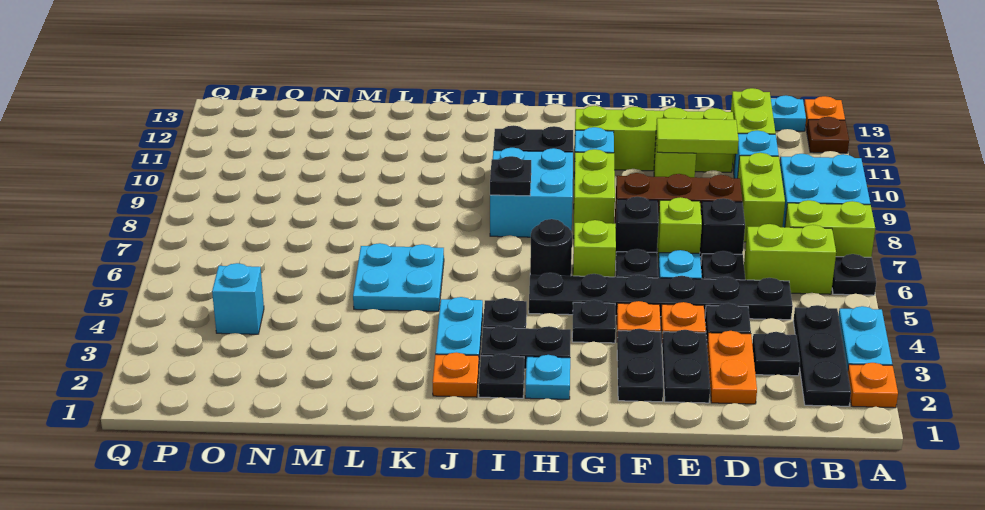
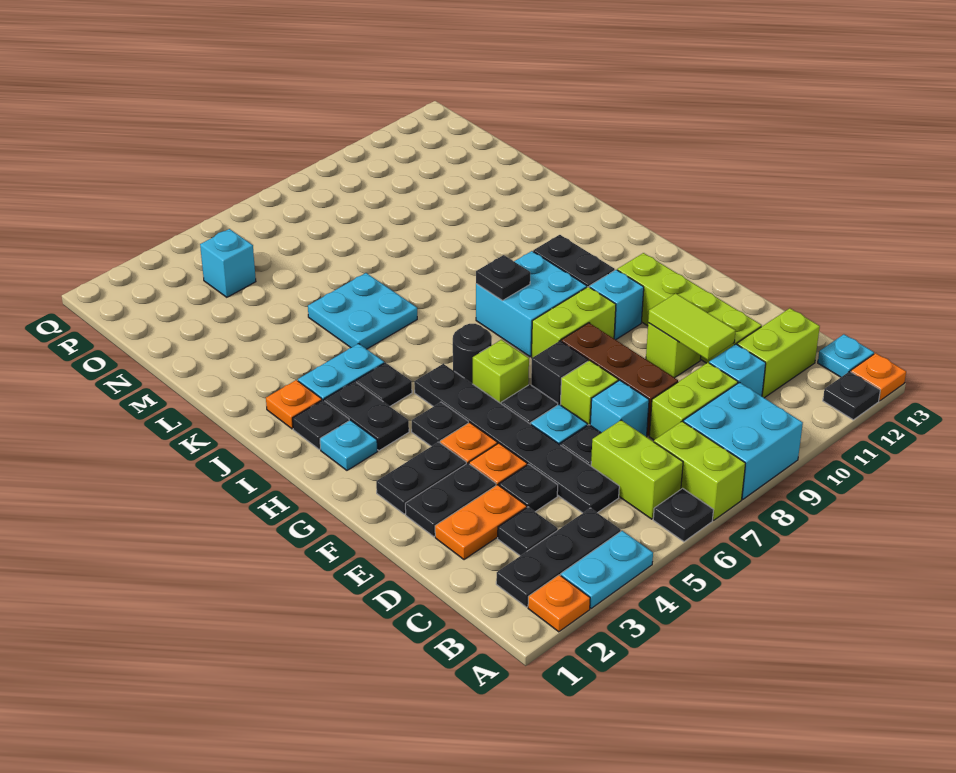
brown plate A12 level 1 -> black plate A12 level 1
black brick D7 level 1 -> cyan brick D7 level 1

